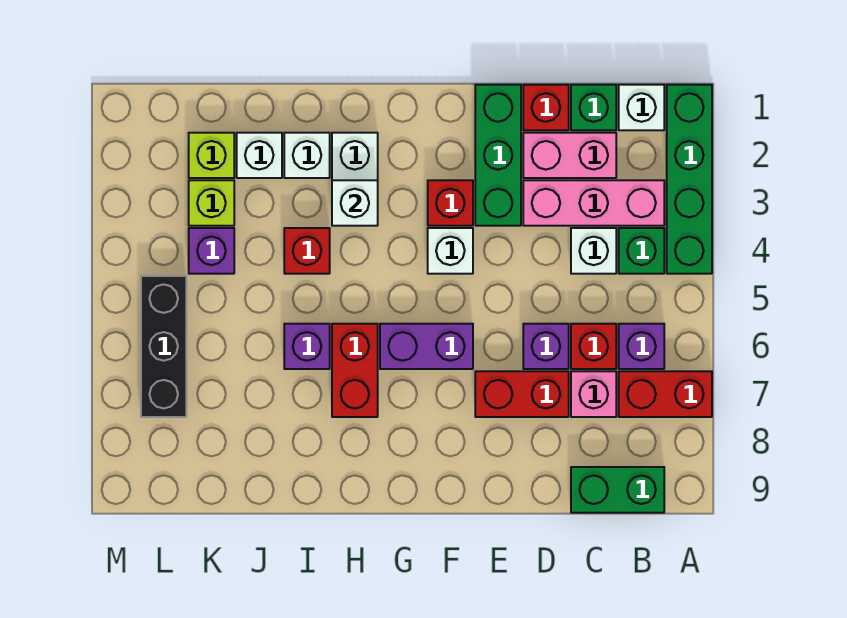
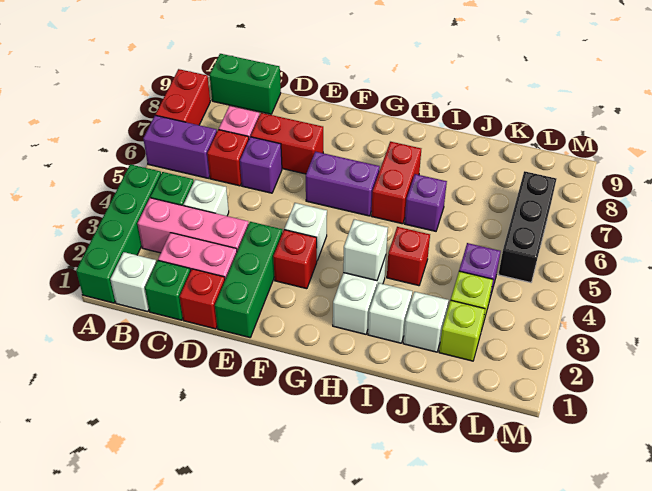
red brick A7:B7 level 1 -> red brick A7:A8 level 1
purple brick B6 level 1 -> purple brick A6:B6 level 1

